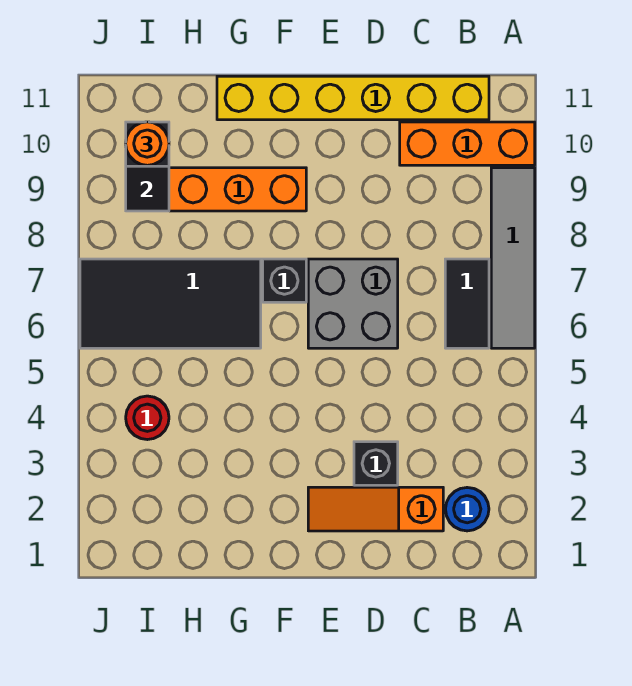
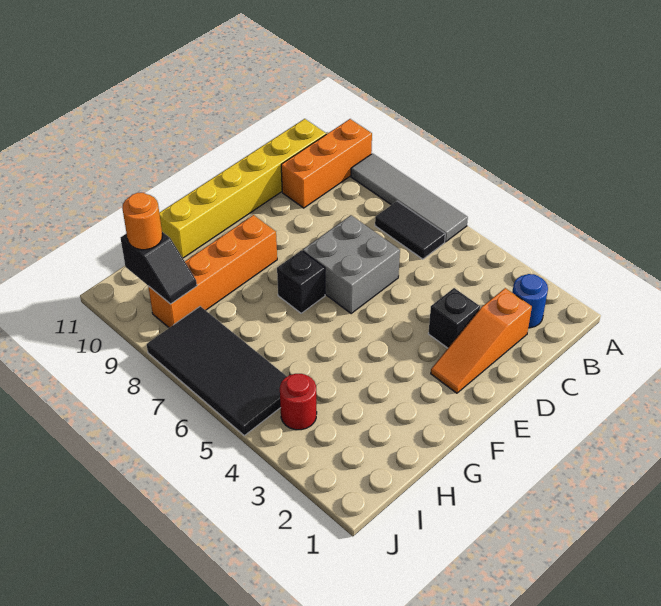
black tile G6:J7 level 1 -> black tile I5:J8 level 1

